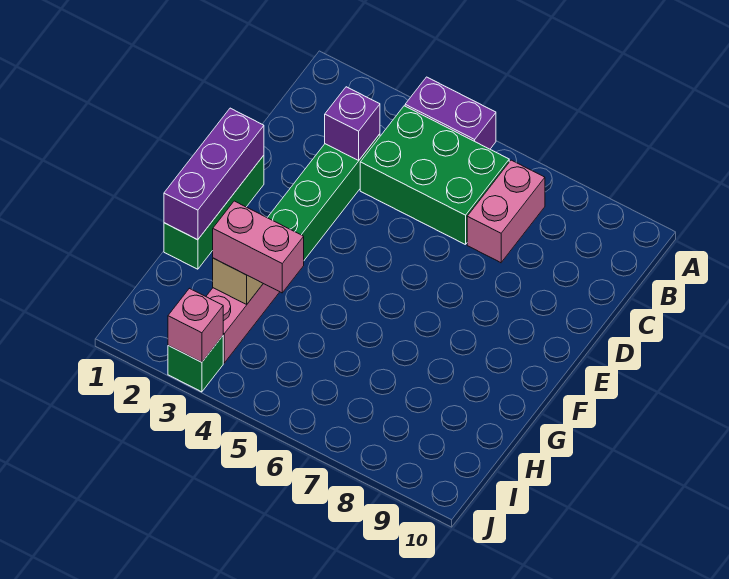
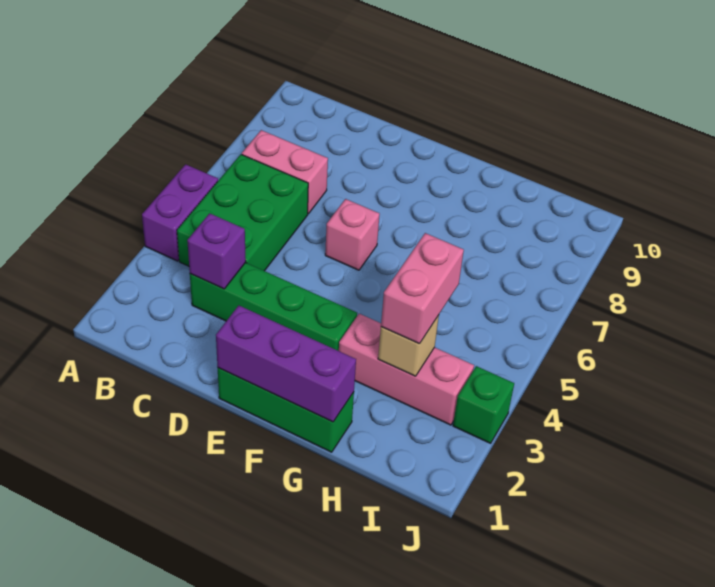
pink brick J3 level 2 -> pink brick E6 level 1

